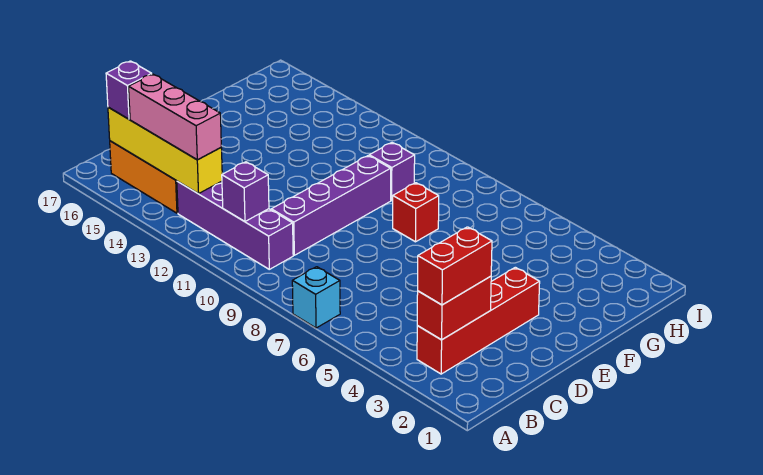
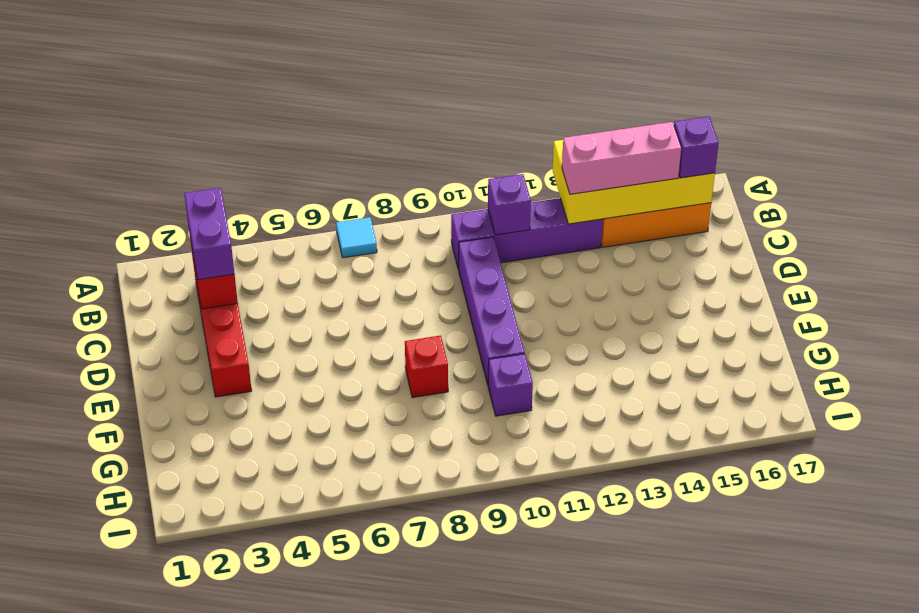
cyan brick A7 level 1 -> cyan tile A7 level 1
red brick B3:C3 level 3 -> purple brick B3:C3 level 3
yellow brick B13:B16 level 2 -> yellow brick A13:B16 level 2

